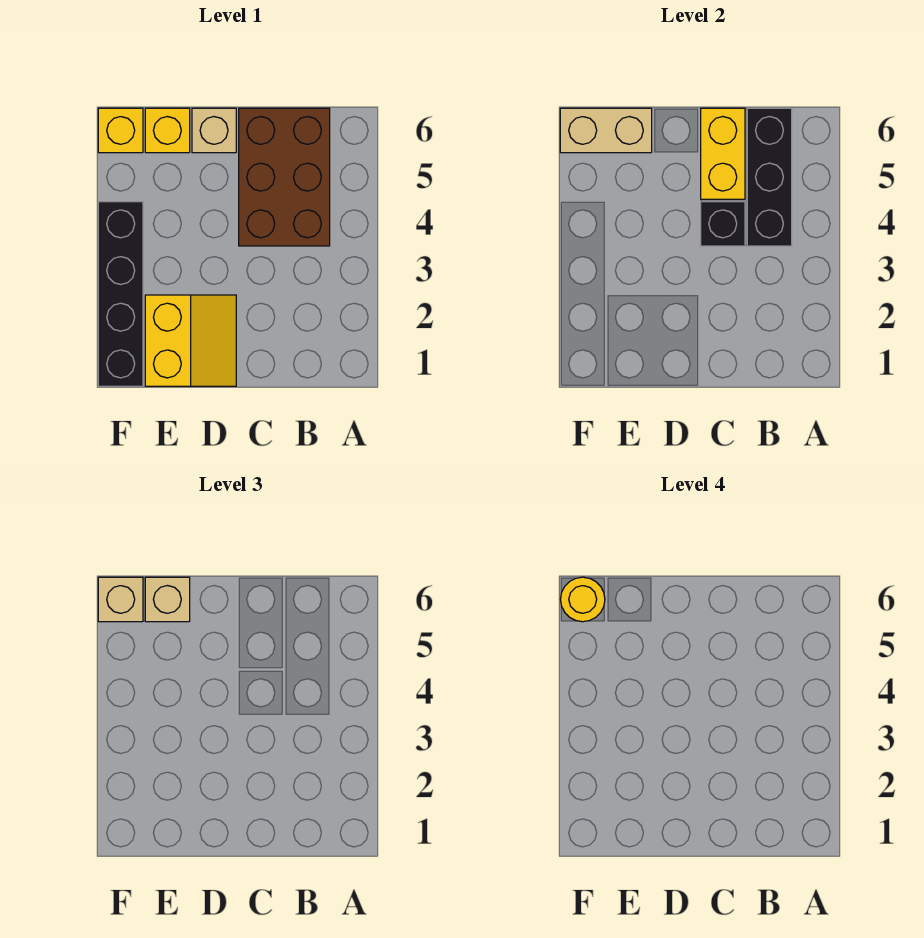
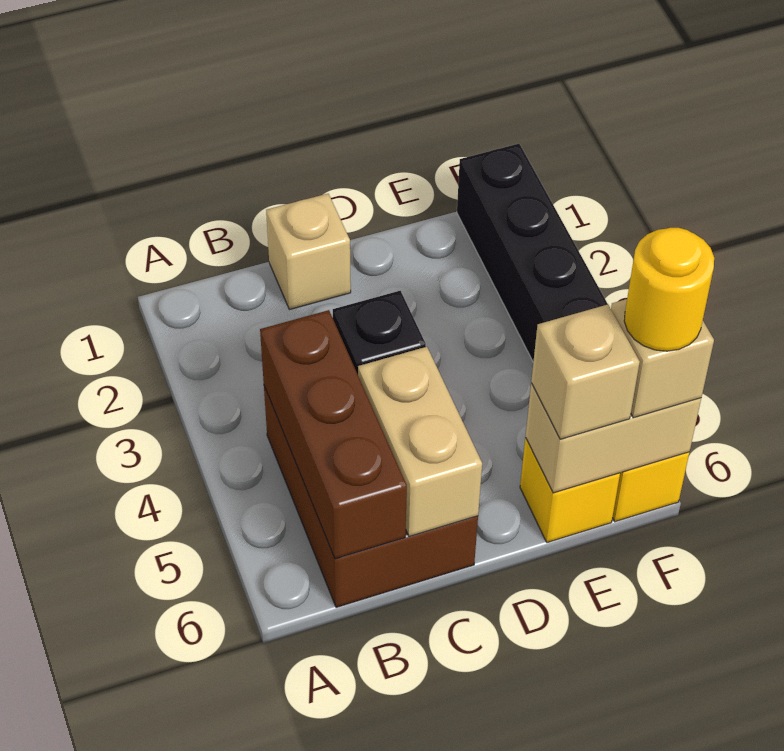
black brick B4:B6 level 2 -> brown brick B4:B6 level 2
yellow brick C5:C6 level 2 -> tan brick C5:C6 level 2
yellow slope D1:E2 level 1 top E -> none
tan brick D6 level 1 -> tan brick C1 level 1

